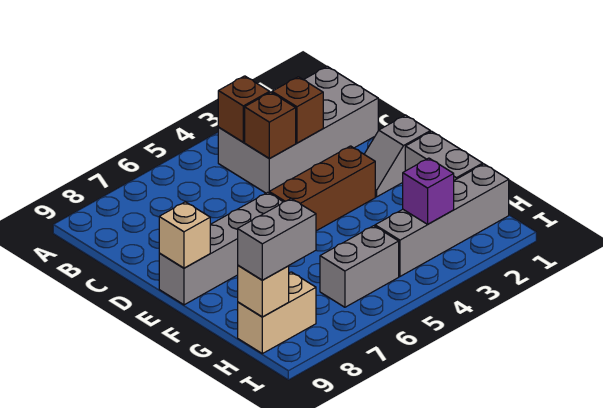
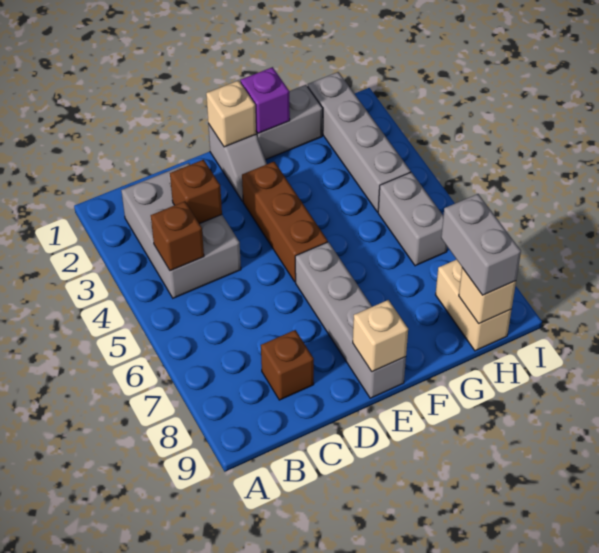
grey brick B1:C4 level 1 -> grey brick B2:C4 level 1
brown brick C4 level 2 -> brown brick C8 level 1
none -> tan brick E1 level 2
purple brick H3 level 2 -> purple brick F1 level 2

